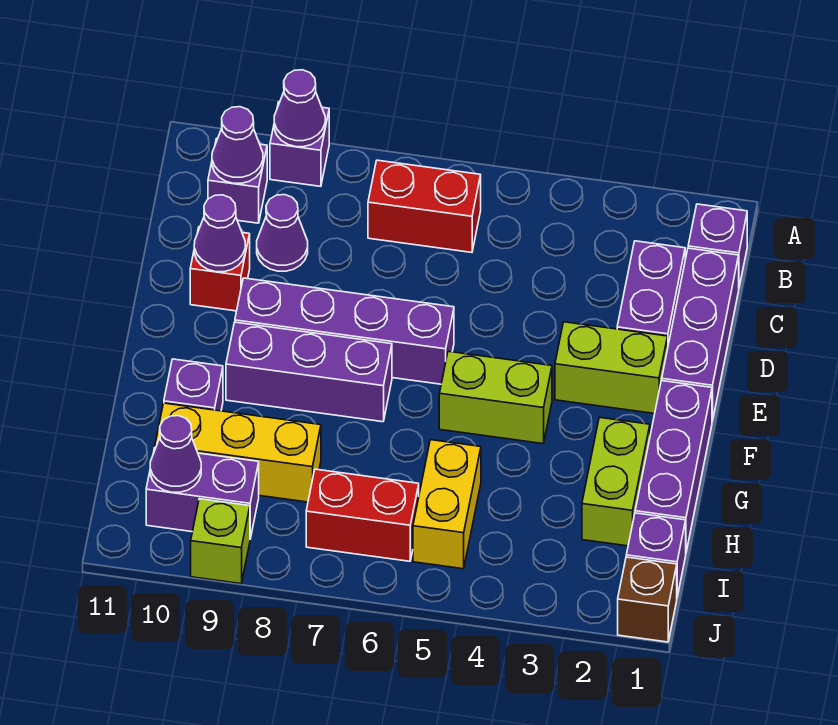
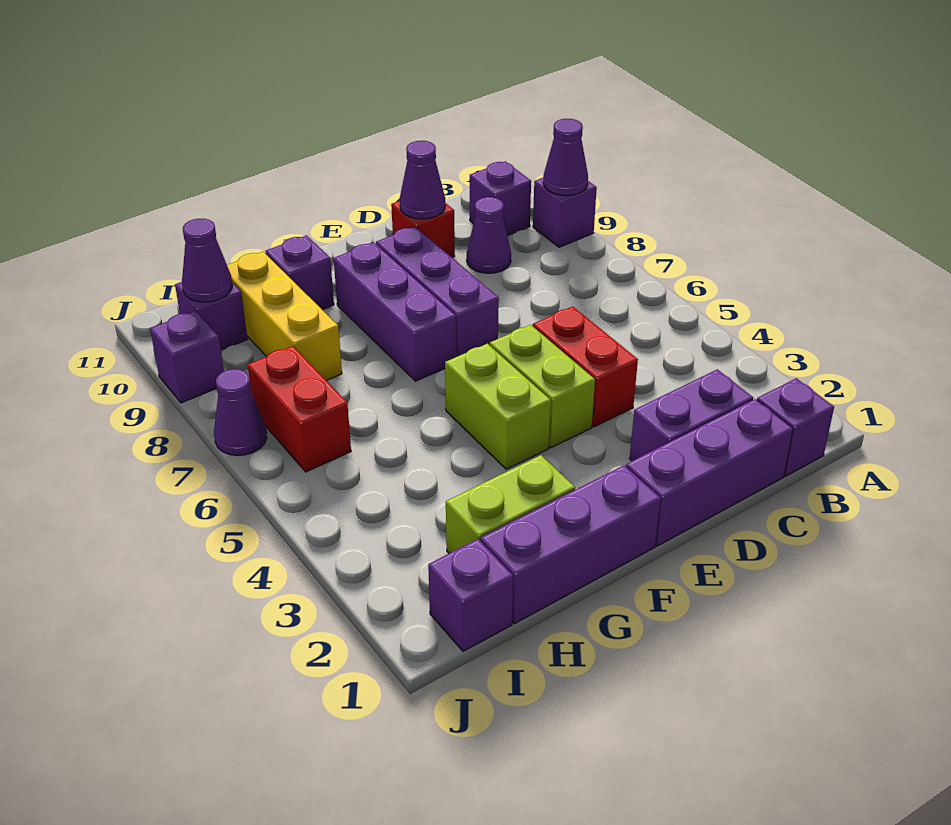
red brick B6:B7 level 1 -> red brick D4:D5 level 1
purple cone B10 level 2 -> purple cone J7 level 1
lime brick E2:E3 level 1 -> lime brick E4:E5 level 1
purple brick E6:E9 level 1 -> purple brick E7:E9 level 1
yellow brick H5:I5 level 1 -> none
purple brick I9:I10 level 1 -> purple brick I10 level 1
brown brick J1 level 1 -> none
lime brick J9 level 1 -> purple brick J9 level 1

